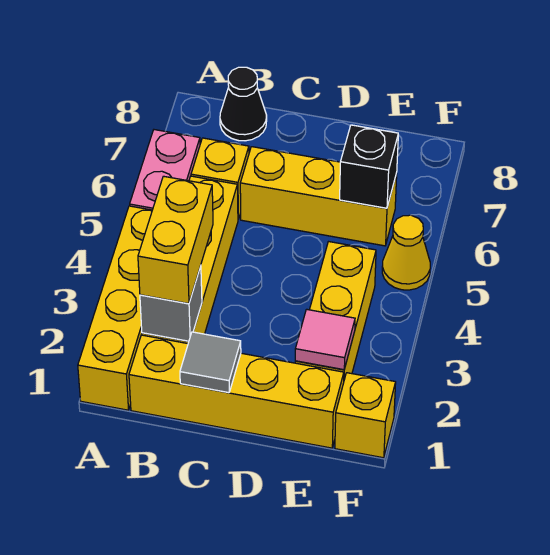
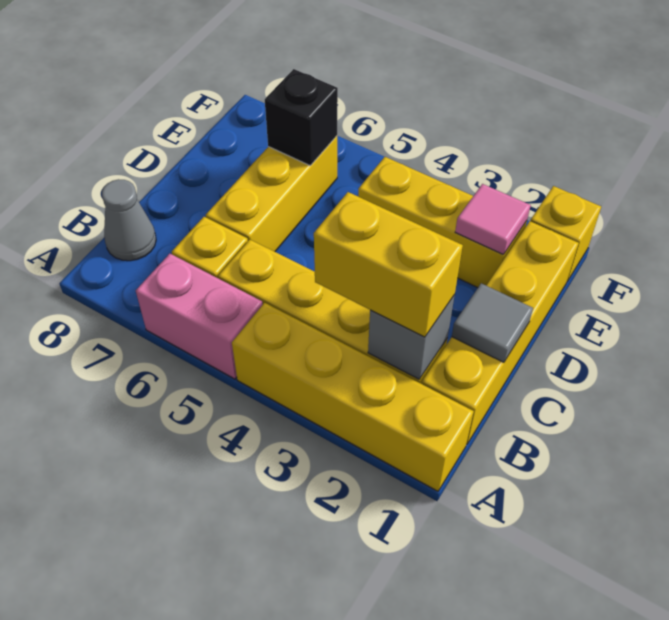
black cone B8 level 1 -> grey cone B8 level 1
yellow cone F5 level 1 -> none

